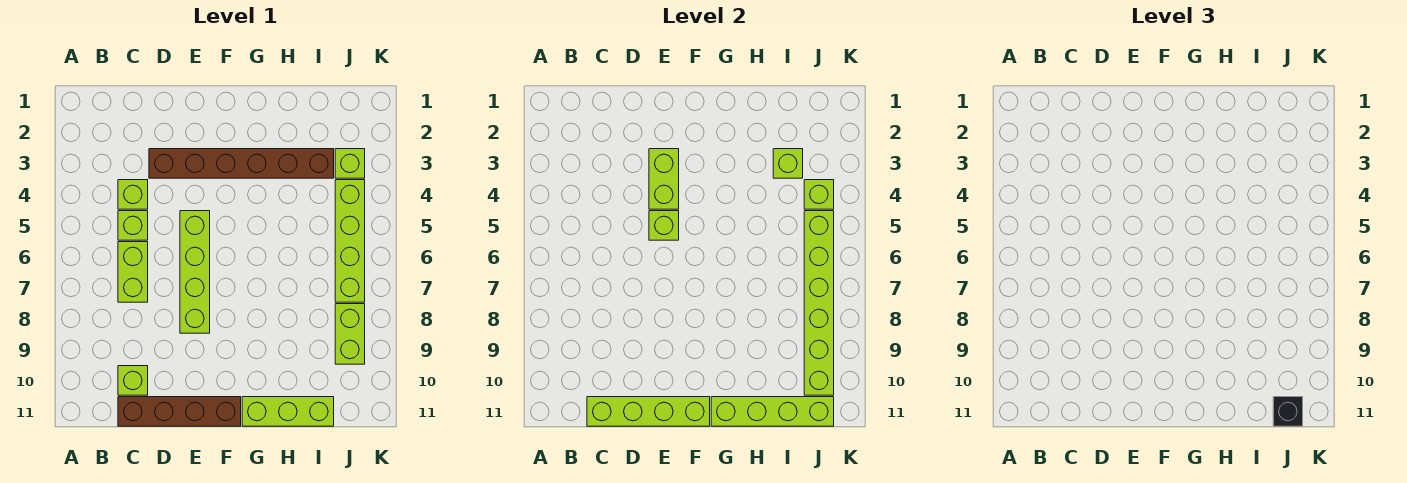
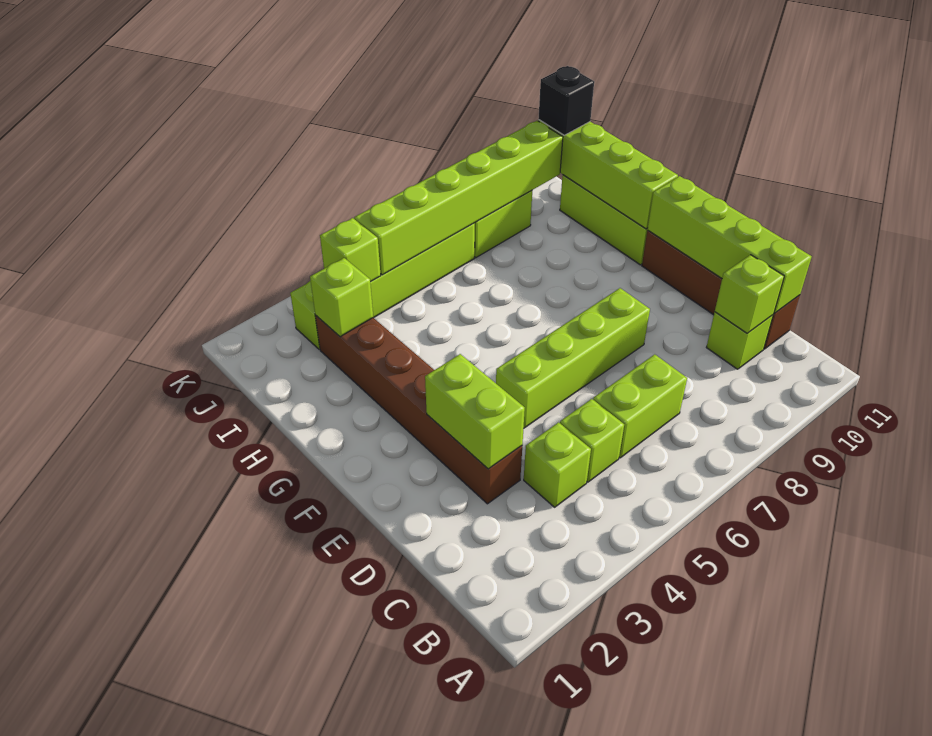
lime brick E3:E4 level 2 -> lime brick D3:E3 level 2
lime brick E5 level 2 -> lime brick C10 level 2

